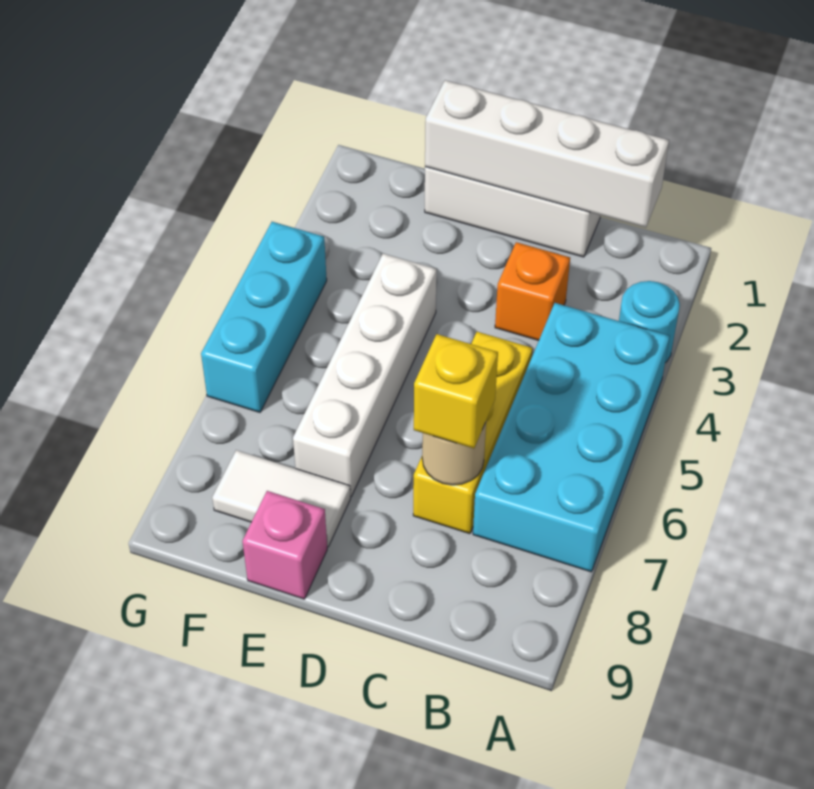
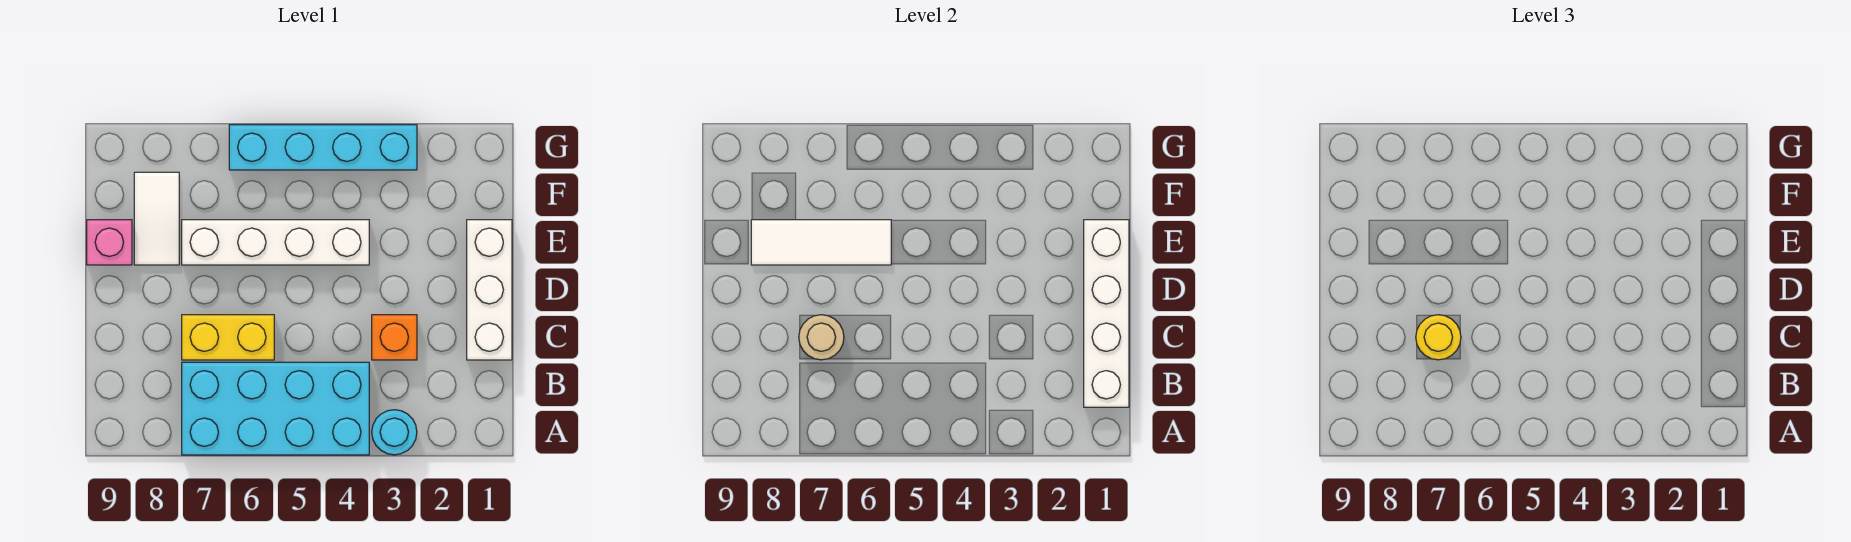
yellow brick C5:C7 level 1 -> yellow brick C6:C7 level 1
yellow brick C7 level 3 -> yellow round brick C7 level 3
none -> white tile E6:E8 level 2
cyan brick G4:G6 level 1 -> cyan brick G3:G6 level 1

